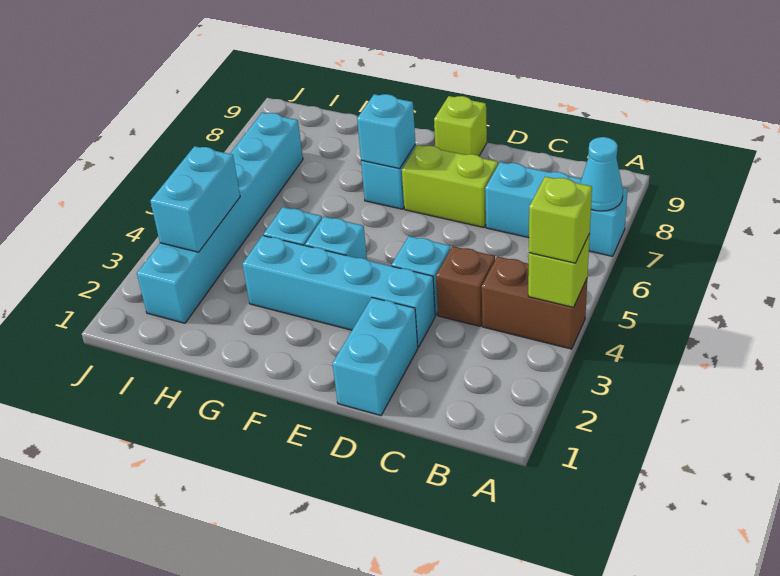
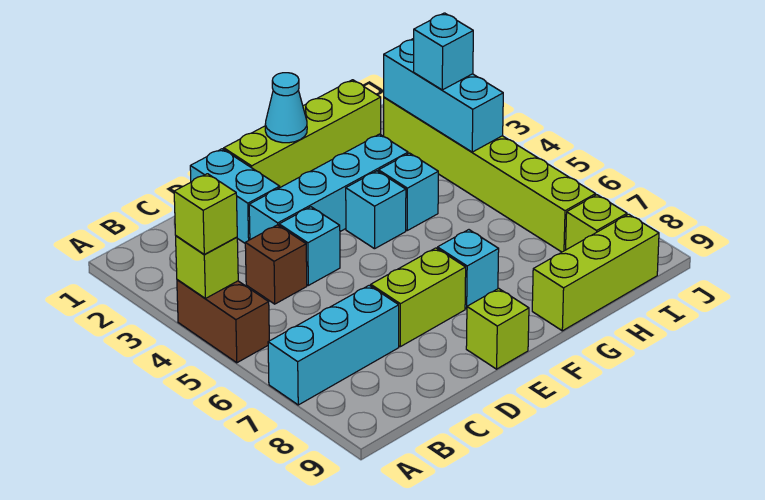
brown brick A4:B4 level 1 -> brown brick A4:A5 level 1
cyan cone A7 level 2 -> cyan cone F1 level 2
none -> lime brick E1:H1 level 1
cyan brick F7 level 2 -> cyan brick I3 level 3
none -> lime brick G9:I9 level 1
cyan brick I2:I7 level 1 -> lime brick I2:I7 level 1
cyan brick I3:I4 level 2 -> cyan brick I2:I4 level 2
none -> lime brick I8 level 1

